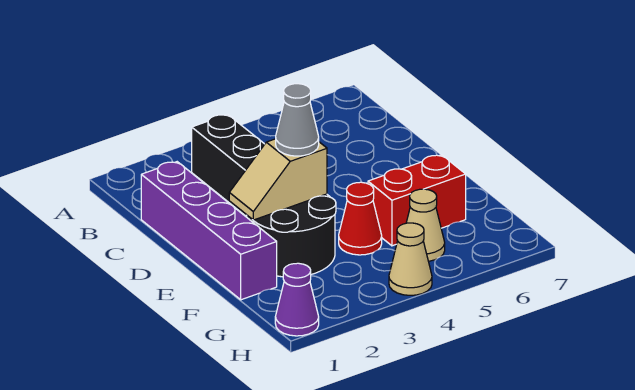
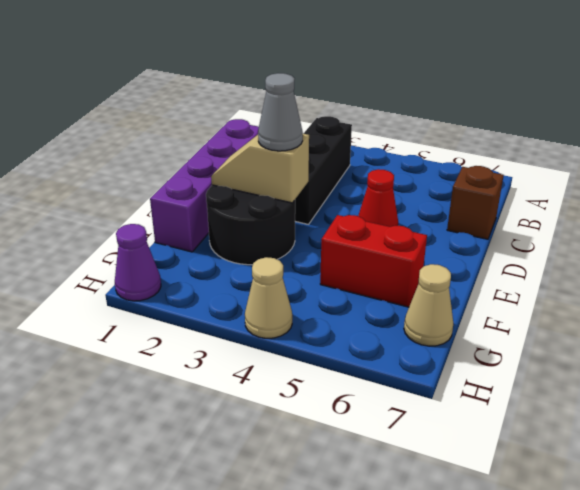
none -> brown brick C7 level 1
red cone F4 level 1 -> red cone D5 level 1
tan cone G5 level 1 -> tan cone G7 level 1

